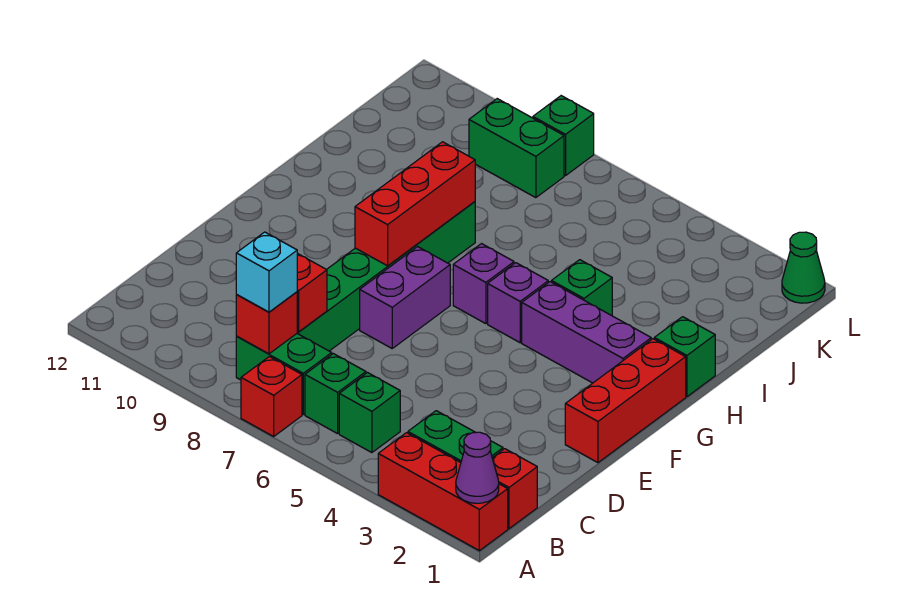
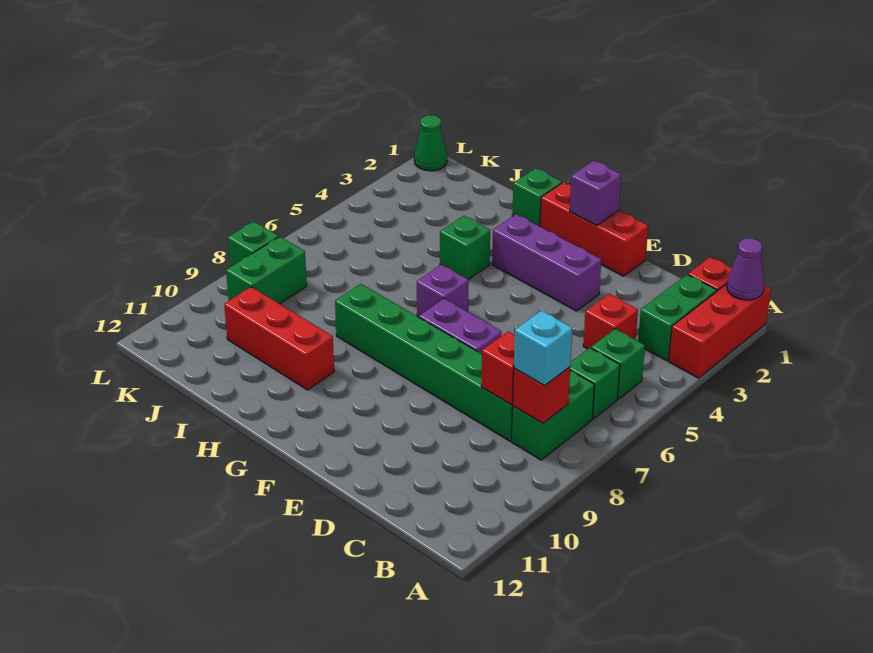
red brick A7 level 1 -> red brick C4 level 1
red brick F8:H8 level 2 -> red brick H10:J10 level 1
purple brick G2:G4 level 1 -> purple brick E3:G3 level 1
purple brick G5 level 1 -> purple brick F1 level 2

